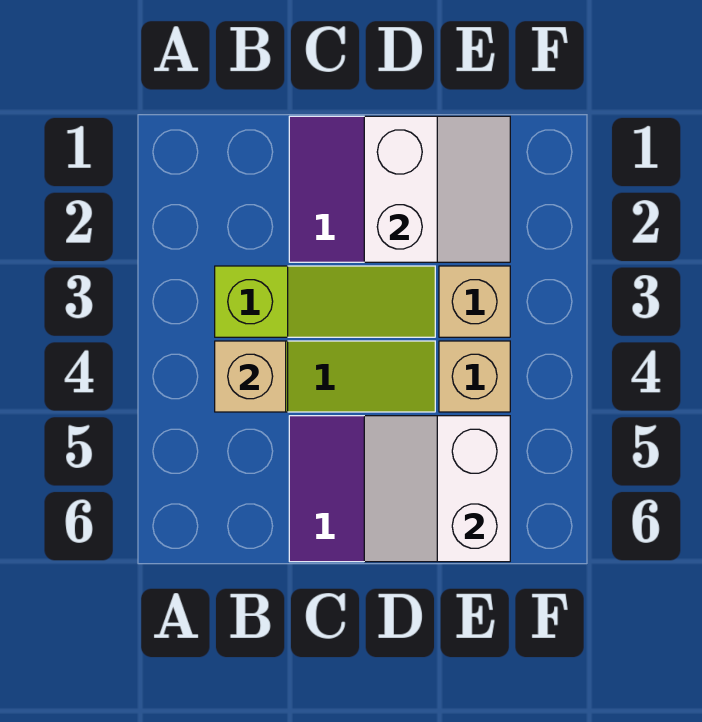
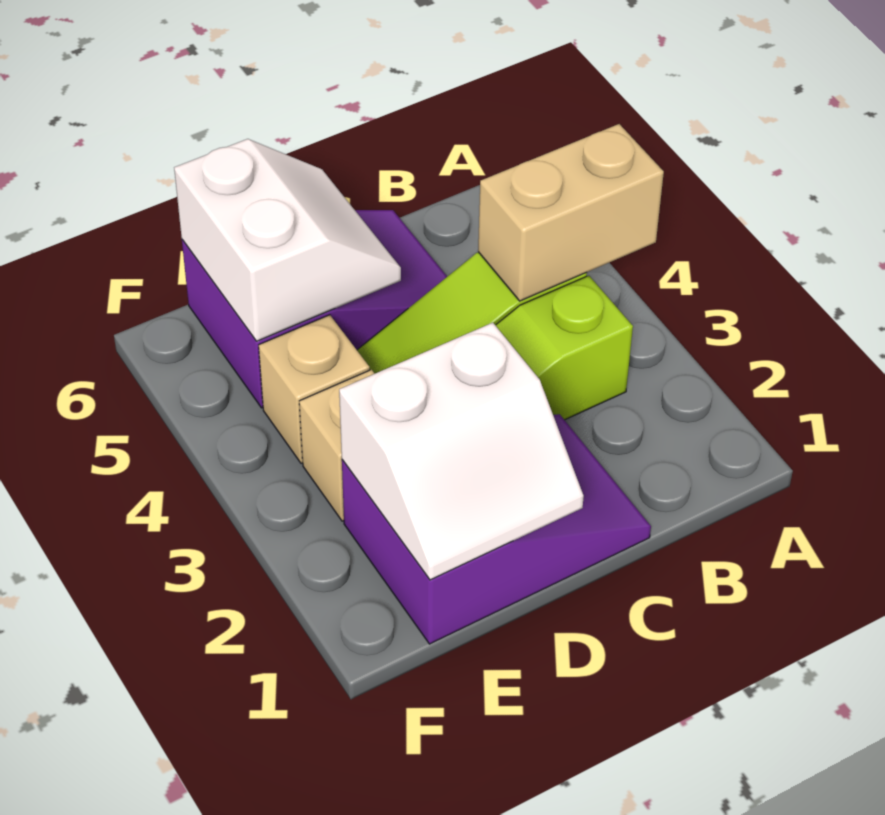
tan brick B4 level 2 -> tan brick A4:B4 level 2
white slope D1:E2 level 2 top D -> white slope D1:E2 level 2 top 2

